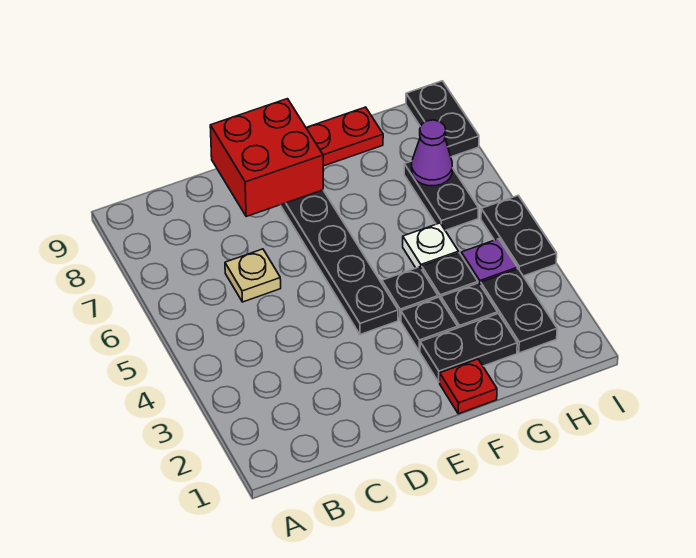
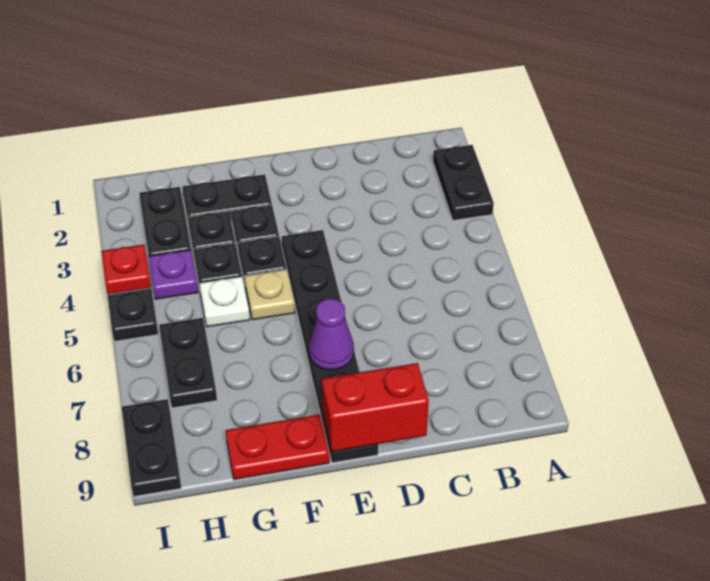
none -> black plate A2:A3 level 1
tan plate C6 level 1 -> tan plate F5 level 1
red brick D8:E9 level 2 -> red brick D9:E9 level 2
red plate F1 level 1 -> red plate I4 level 2
purple cone H7 level 2 -> purple cone E7 level 2

